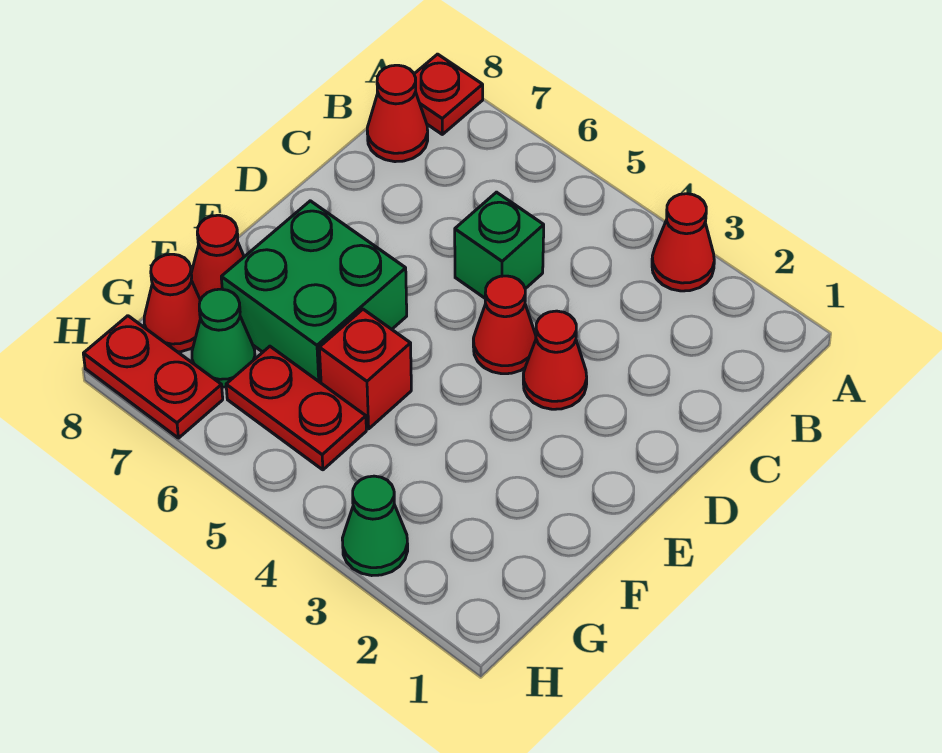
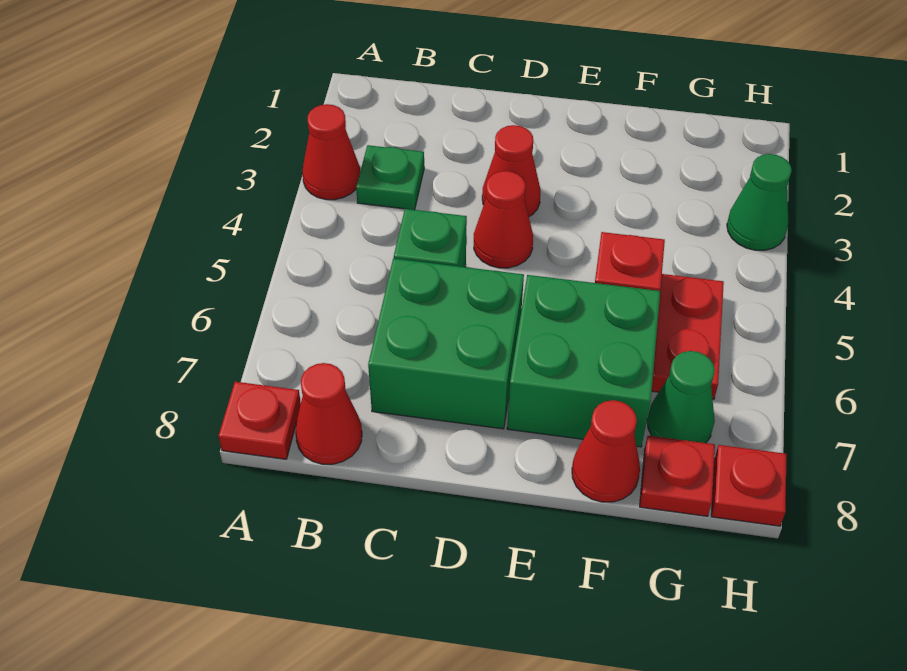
none -> green plate B3 level 1
none -> green brick C6:D7 level 1
red cone G8 level 1 -> red plate G8 level 1
red plate H7:H8 level 1 -> red plate H8 level 1

